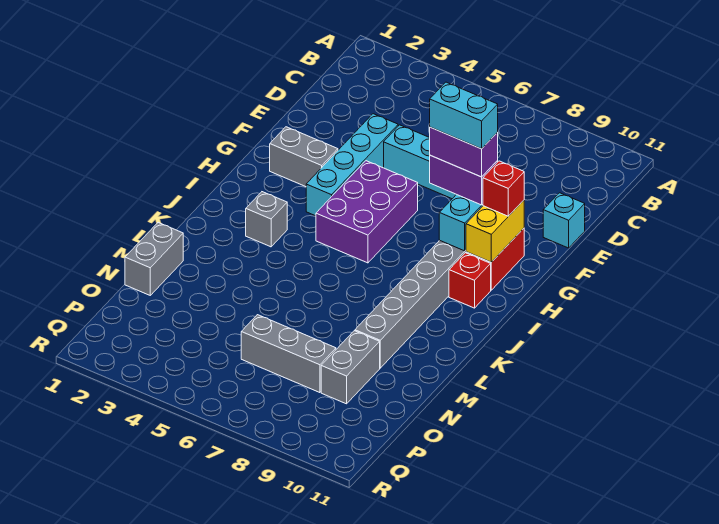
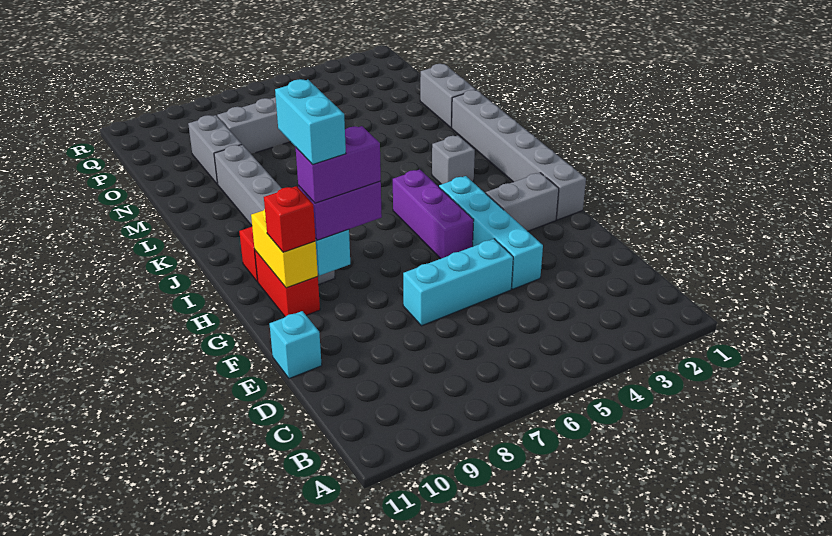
none -> grey brick G1:L1 level 1
purple brick G5:I6 level 1 -> purple brick G5:I5 level 1
cyan brick G8:G9 level 5 -> cyan brick G9:H9 level 5

